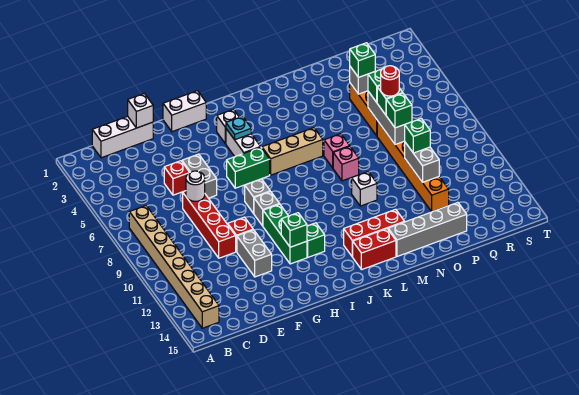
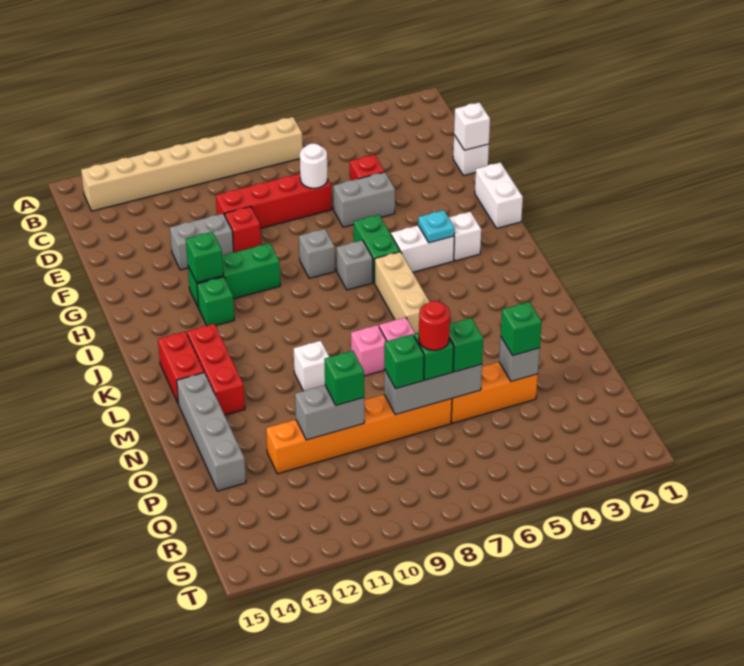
white brick C1:E1 level 1 -> white brick E1 level 1
grey brick H9 level 1 -> grey brick I7 level 1

